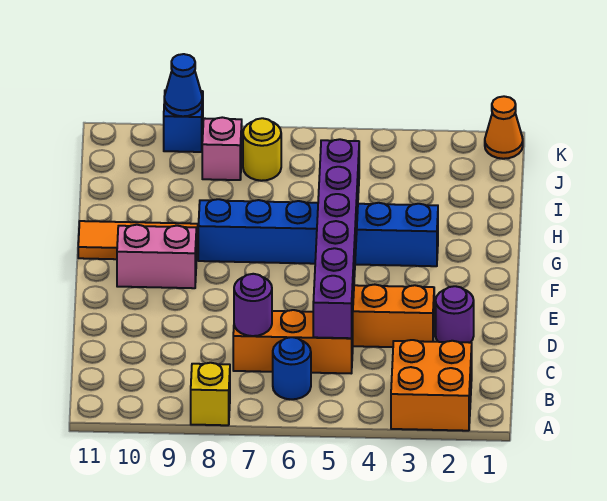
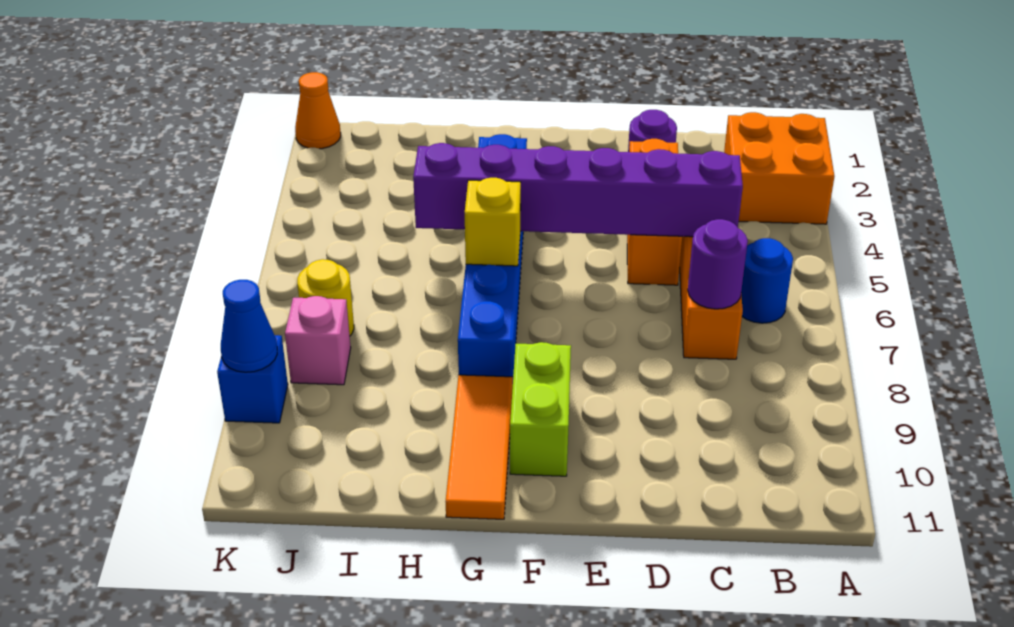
yellow brick A8 level 1 -> yellow brick G6 level 2
pink brick F9:F10 level 1 -> lime brick F9:F10 level 1

